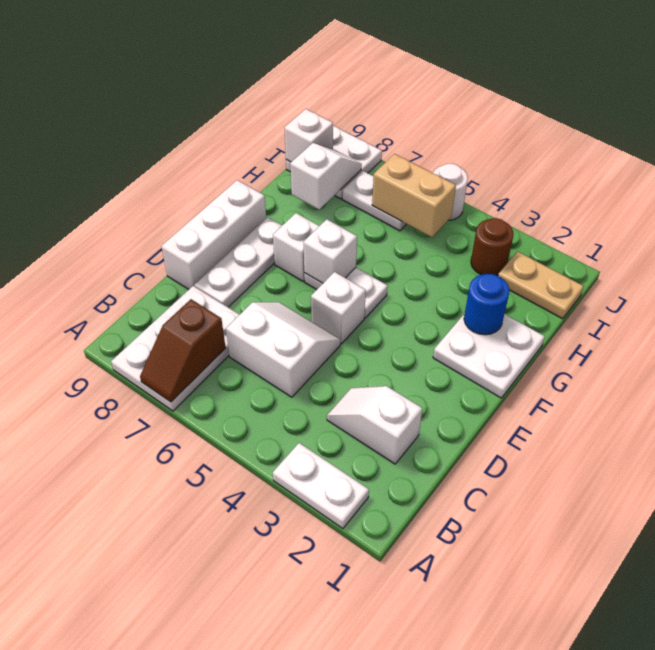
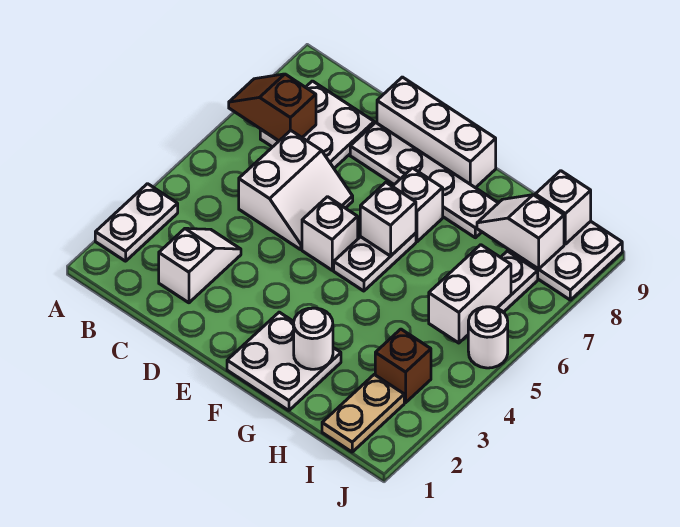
white plate A7:C8 level 1 -> white plate B7:C8 level 1
white plate D8:F8 level 1 -> white plate D8:G8 level 1
blue round brick G2 level 2 -> white round brick G2 level 2
white slope H8:I8 level 2 top H -> white slope H8:I8 level 2 top I
brown round brick I3 level 1 -> brown brick I3 level 1
tan brick I5:I6 level 2 -> white brick I5:I6 level 2

